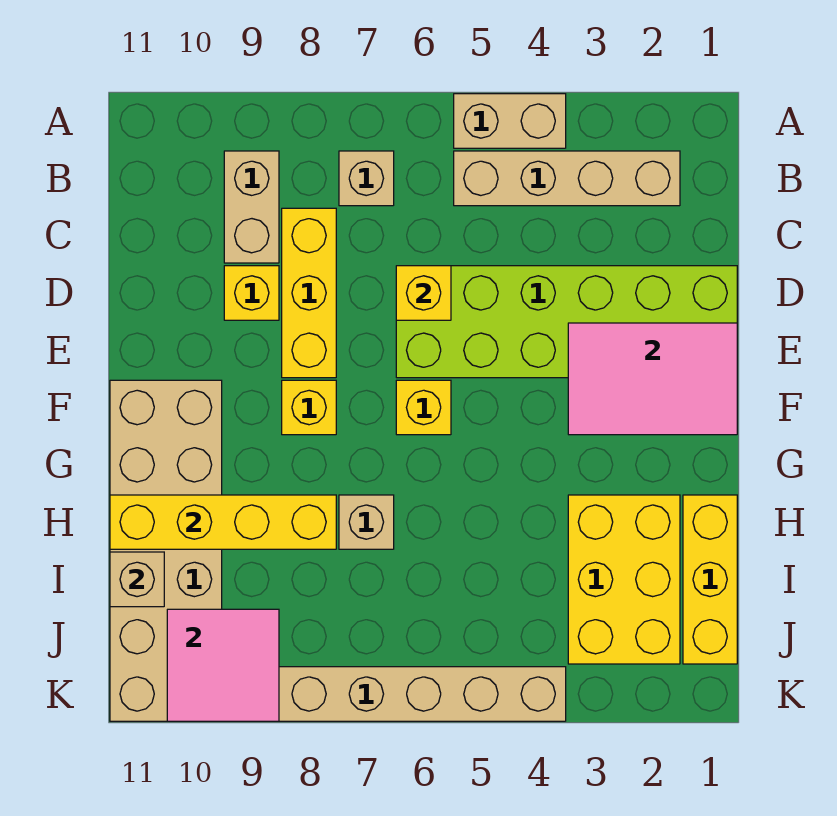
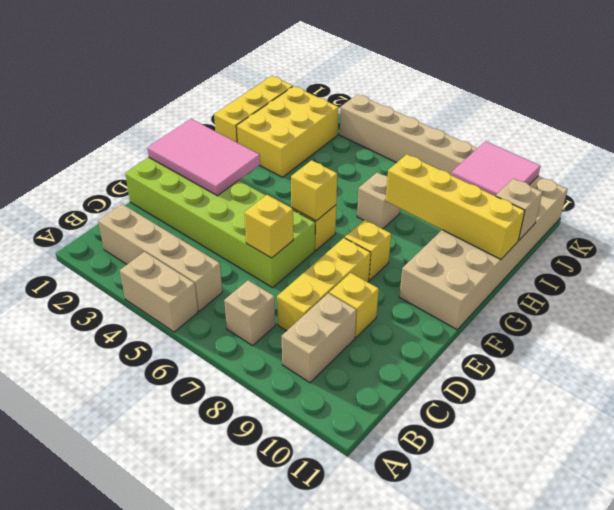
none -> yellow brick F6 level 2

